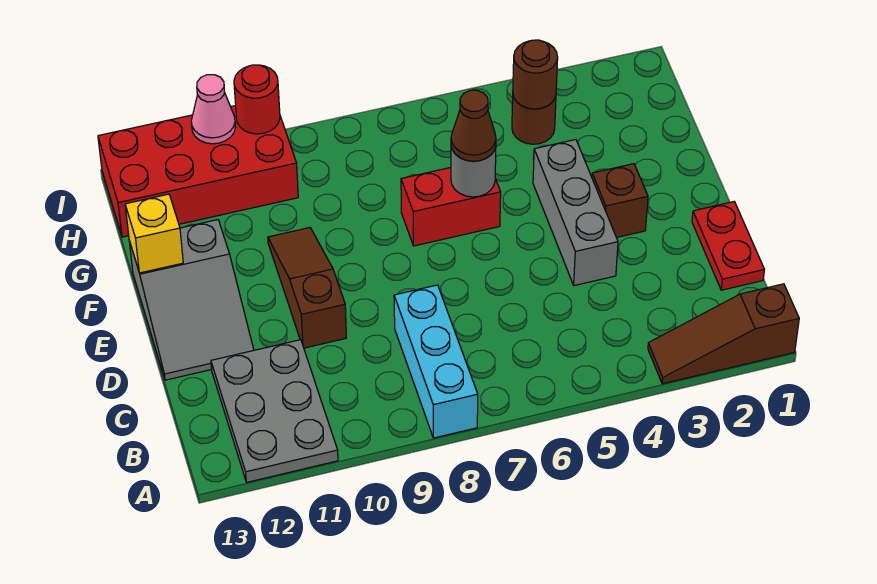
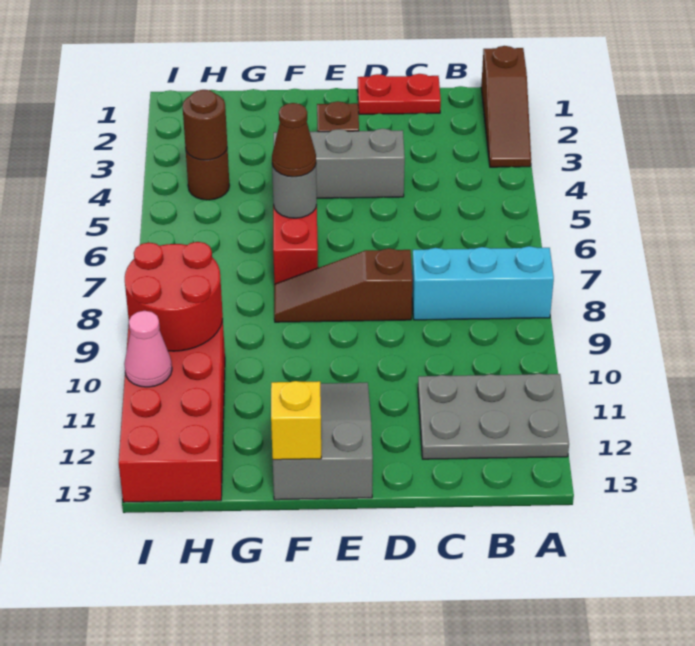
brown slope D10:F10 level 1 top D -> brown slope D8:F8 level 1 top D
grey slope D12:F13 level 1 top F -> grey slope E11:F13 level 1 top 13
red round brick I10 level 2 -> red round brick H9:I10 level 2

